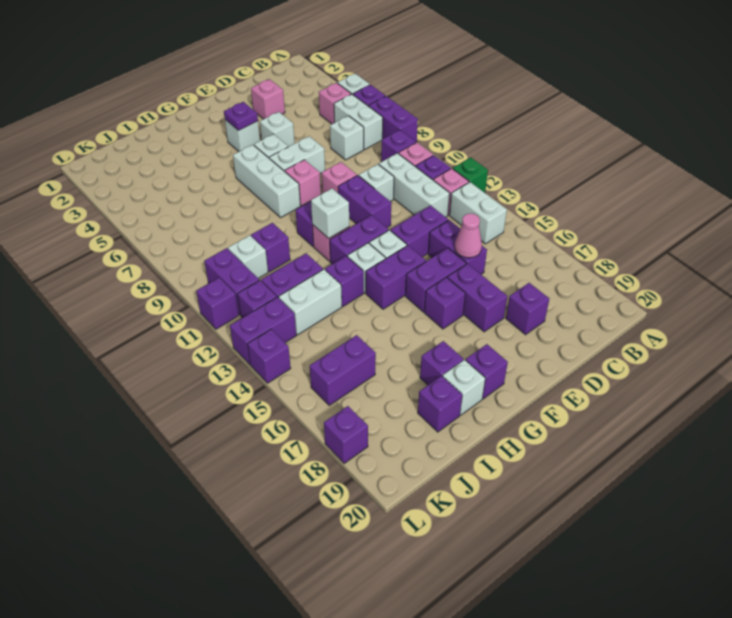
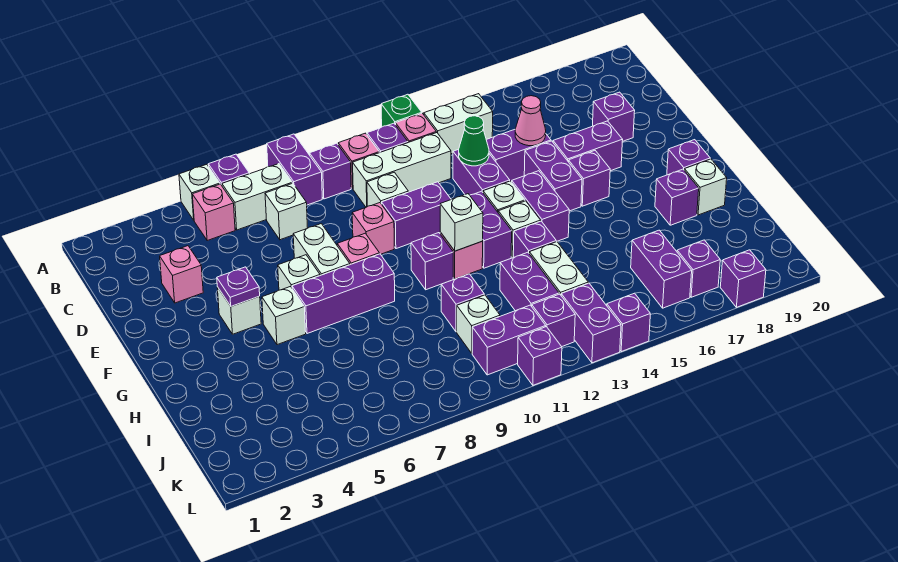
purple brick A7:A8 level 1 -> purple brick A8:B8 level 1
none -> green cone D13 level 2
white brick E5 level 1 -> white brick G5 level 1
white brick G6:G8 level 1 -> purple brick G6:G8 level 1
purple brick I19 level 1 -> purple brick K17 level 1

